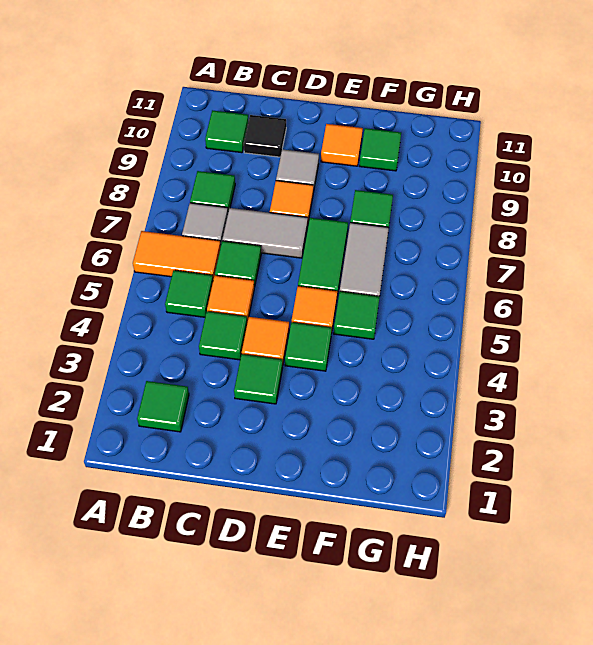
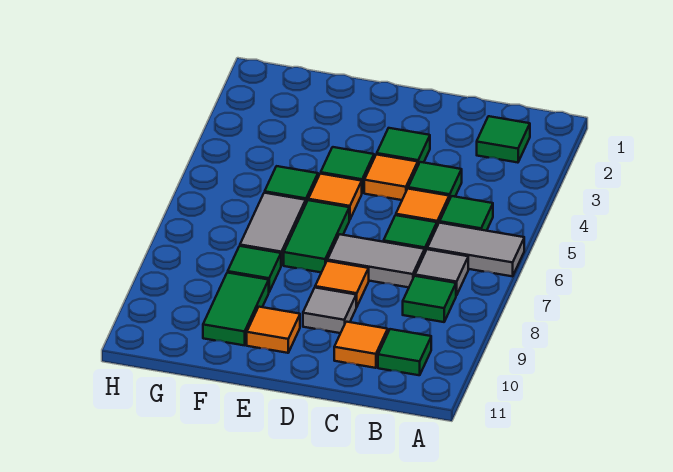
orange tile A6:B6 level 1 -> grey tile A6:B6 level 1
black tile C10 level 1 -> orange tile C10 level 1
green tile F10 level 1 -> green tile F9:F10 level 1

